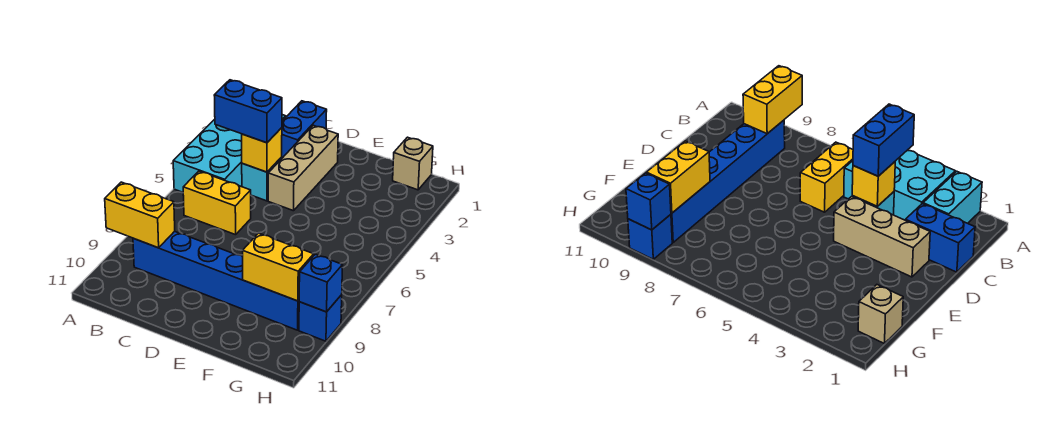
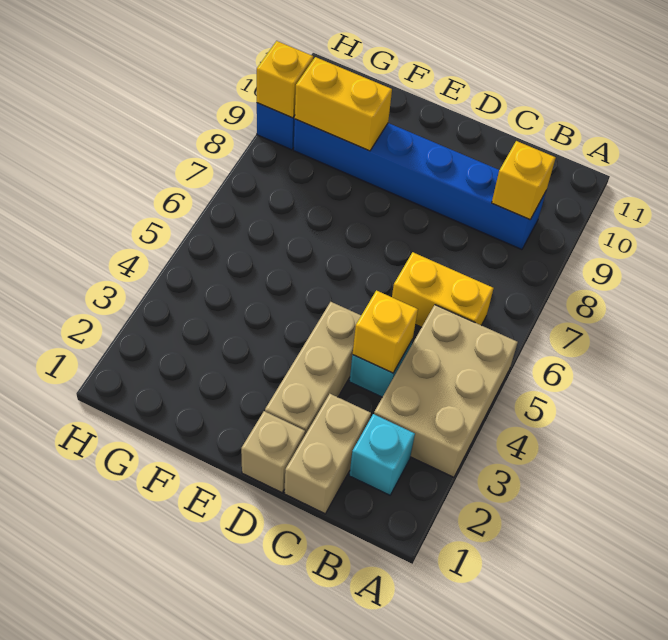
cyan brick A2:B2 level 1 -> cyan brick B2 level 1
cyan brick A3:B5 level 1 -> tan brick A3:B5 level 1
yellow brick A9:B9 level 2 -> yellow brick B9 level 2
blue brick B4:C4 level 3 -> none
blue brick C1:C2 level 1 -> tan brick C1:C2 level 1
tan brick G1 level 1 -> tan brick D1 level 1
blue brick H9 level 2 -> yellow brick H9 level 2

